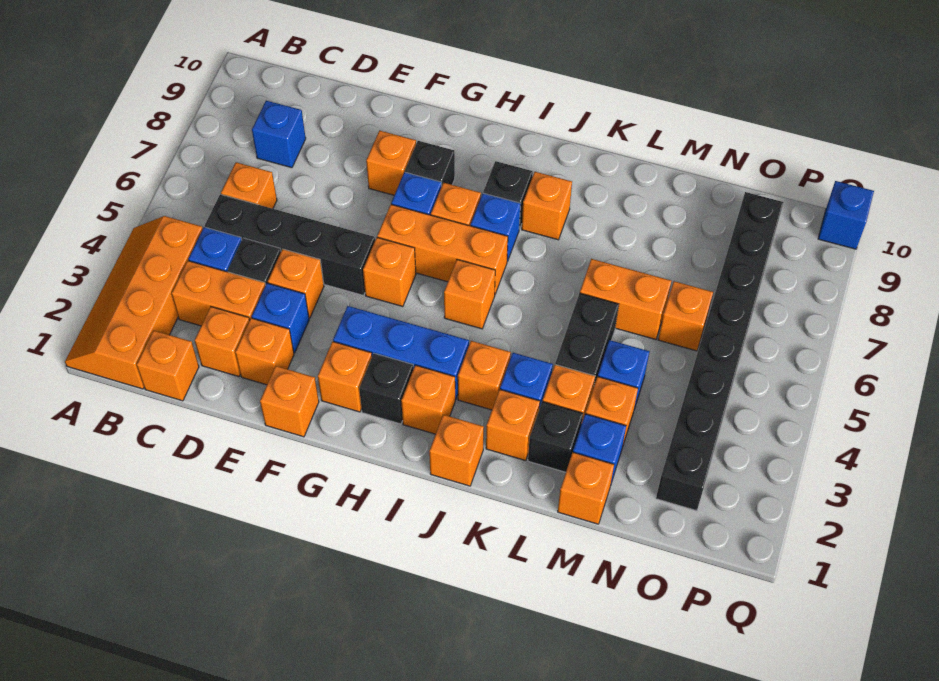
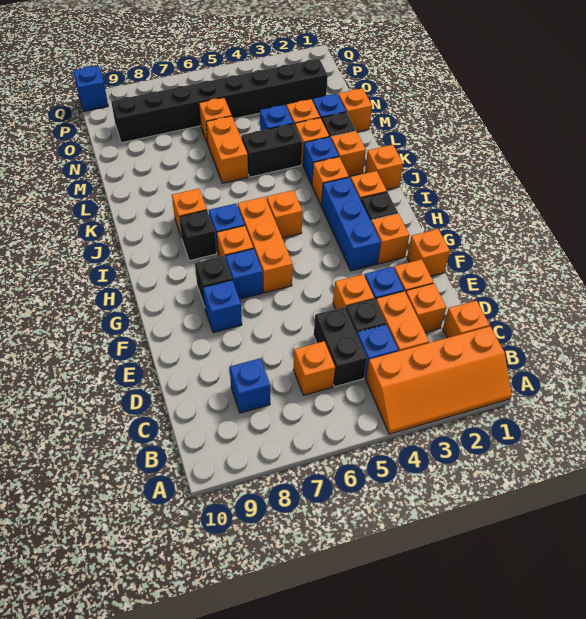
black brick C5:F5 level 1 -> black brick C5:D5 level 1
orange brick F8 level 1 -> blue brick F8 level 1
orange brick G5 level 1 -> none

